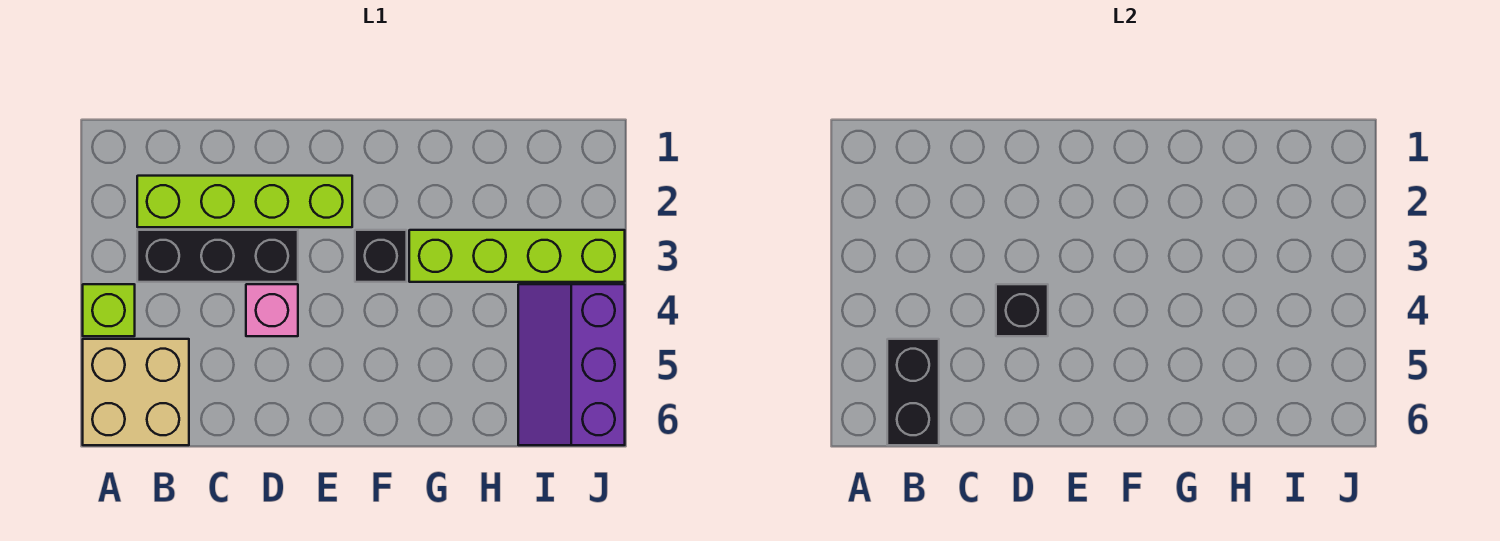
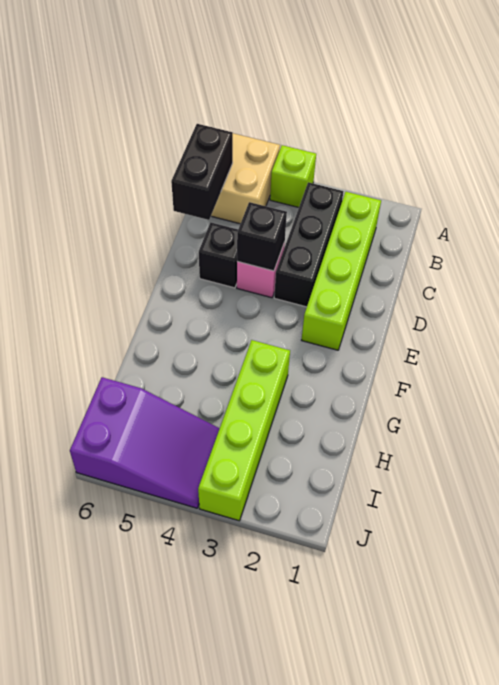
black brick B5:B6 level 2 -> black brick B6:C6 level 2
black brick F3 level 1 -> black brick D5 level 1
purple slope I4:J6 level 1 top J -> purple slope I4:J6 level 1 top 6

